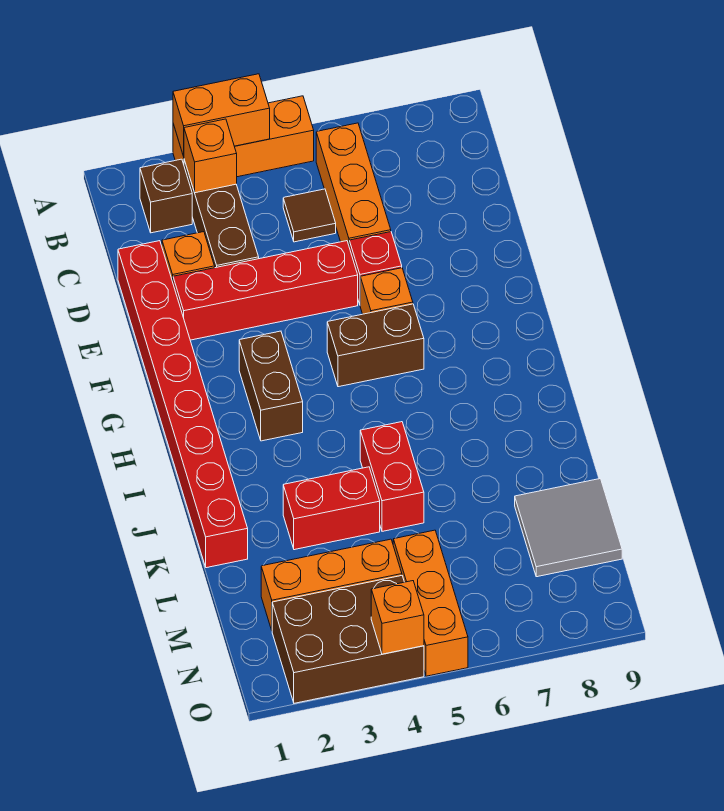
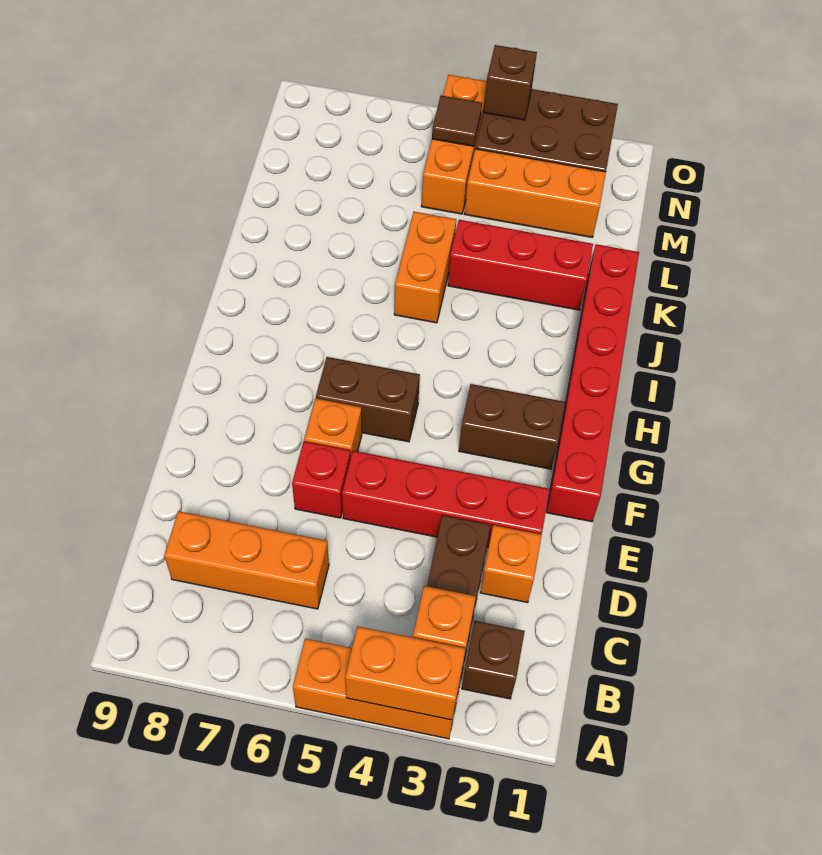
orange brick B6:D6 level 1 -> orange brick C6:C8 level 1
brown tile C5 level 1 -> brown tile N5 level 2
red brick D1:K1 level 1 -> red brick F1:K1 level 1
brown brick G3:H3 level 1 -> brown brick G2:G3 level 1
red brick J5:K5 level 1 -> orange brick J5:K5 level 1
red brick K3:K4 level 1 -> red brick K2:K4 level 1
grey tile L8:M9 level 1 -> none
orange brick O4 level 2 -> brown brick O4 level 2

